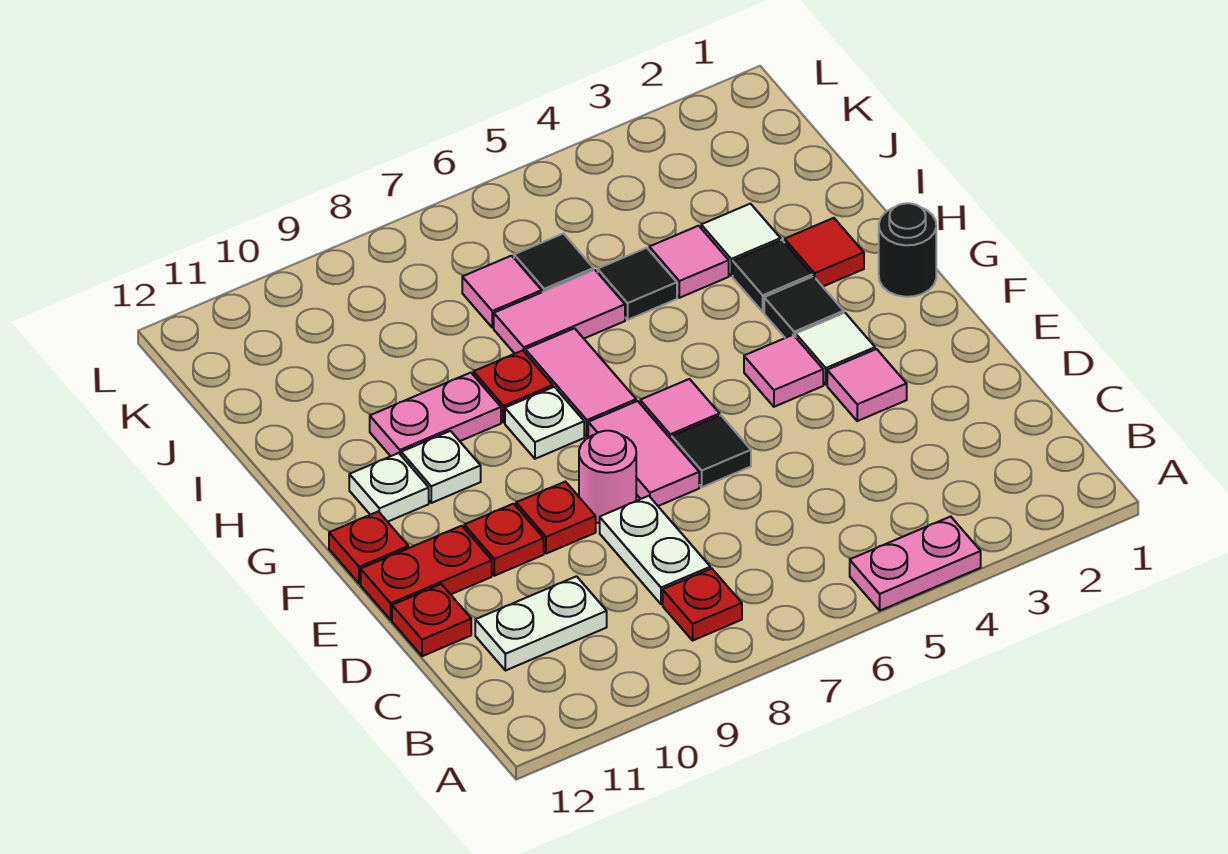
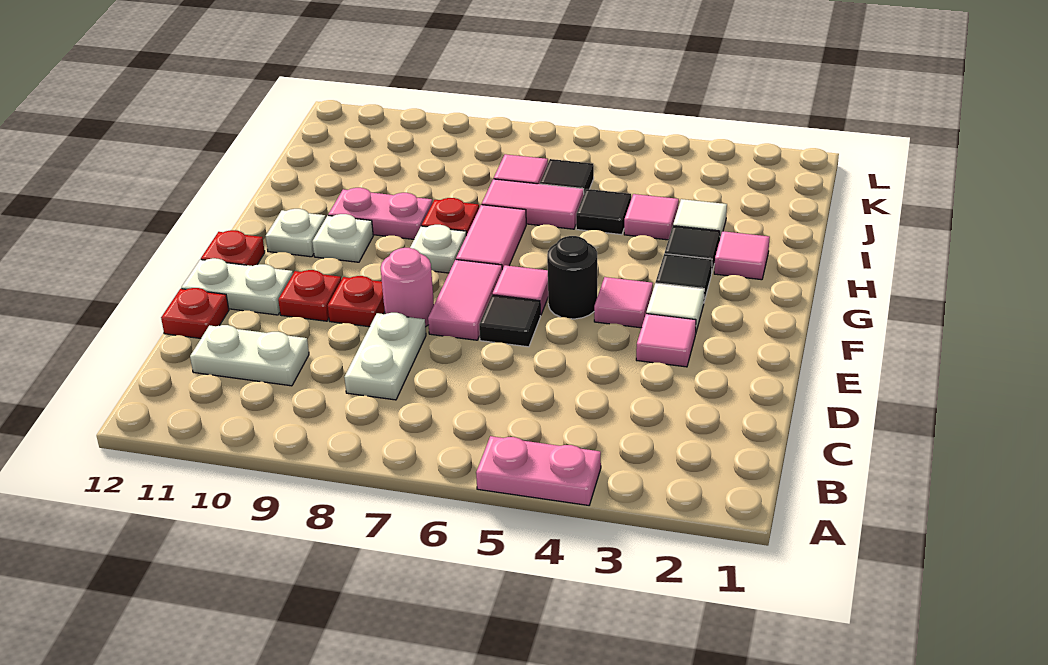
red plate B8 level 1 -> none
red plate E11:E12 level 1 -> white plate E11:E12 level 1
black round brick G1 level 1 -> black round brick F5 level 1
red tile H2 level 1 -> pink tile H2 level 1

